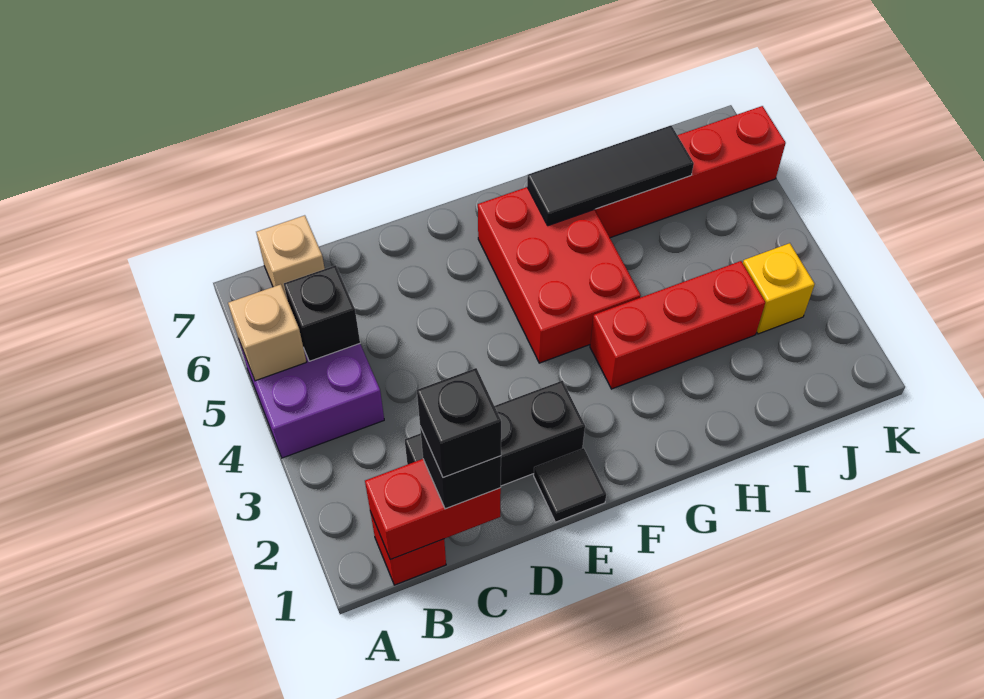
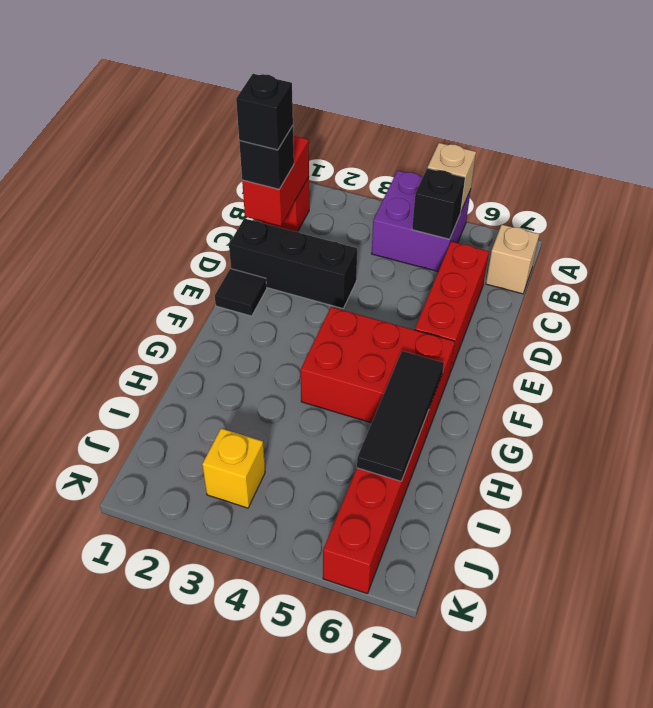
black brick C2:E2 level 1 -> black brick D1:D3 level 1
red brick G3:I3 level 1 -> red brick C6:E6 level 1

